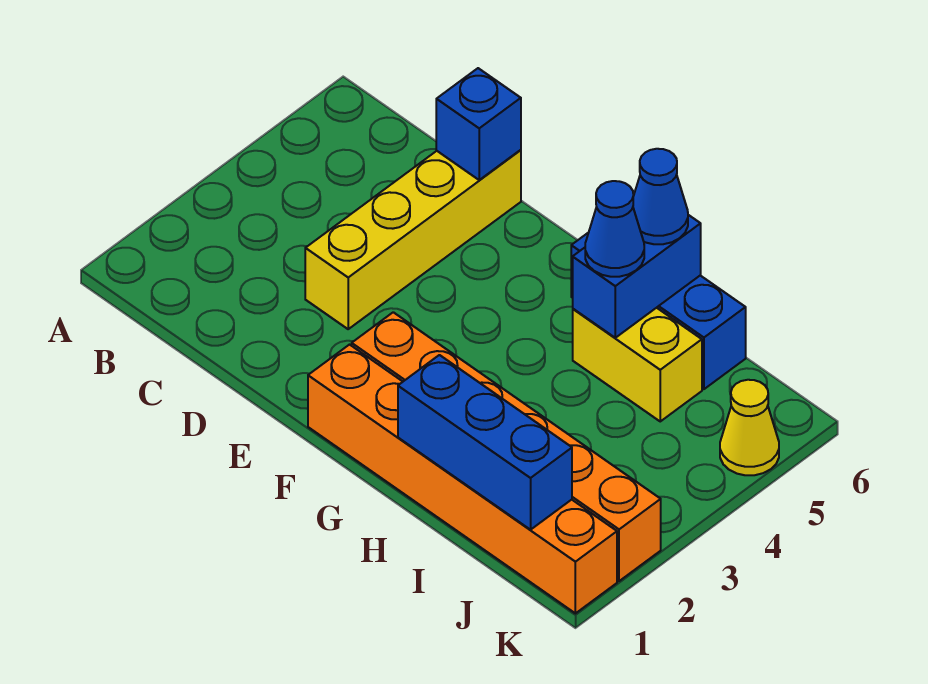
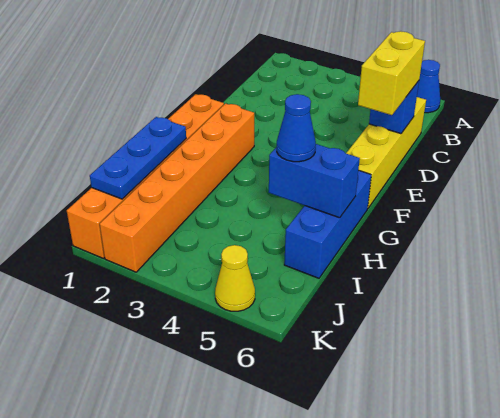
yellow brick D3:D6 level 1 -> yellow brick C6:F6 level 1
blue brick H1:J1 level 2 -> blue plate H1:J1 level 2
yellow brick H5:I5 level 1 -> yellow brick D6:E6 level 3
blue cone H6 level 3 -> blue cone A6 level 1

